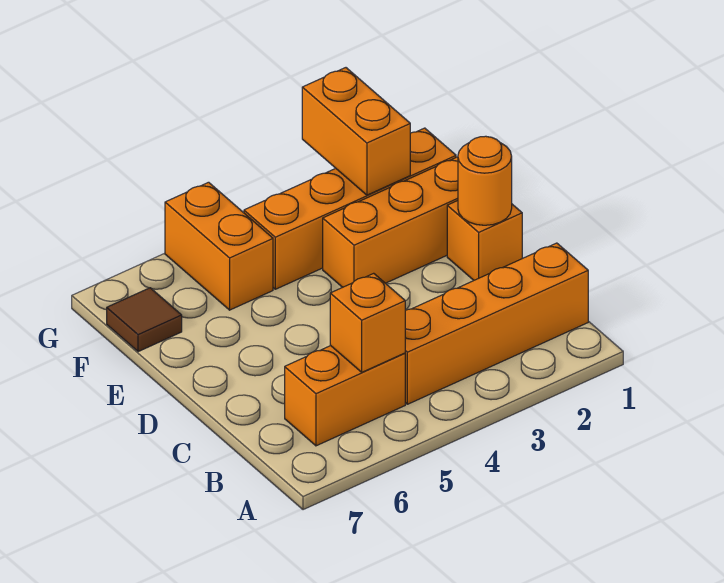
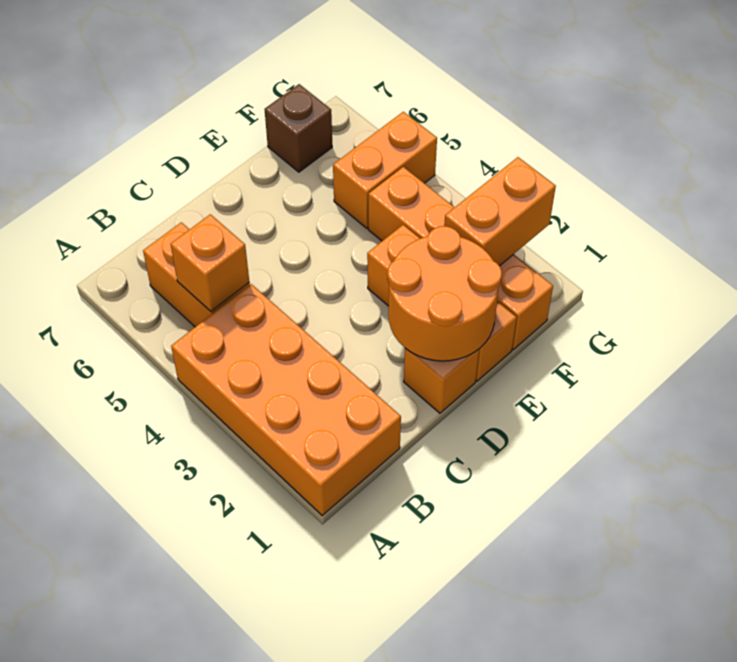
orange brick B1:B4 level 1 -> orange brick A1:B4 level 1
orange round brick D1 level 2 -> orange round brick D1:E2 level 2
brown tile F7 level 1 -> brown brick F7 level 1

